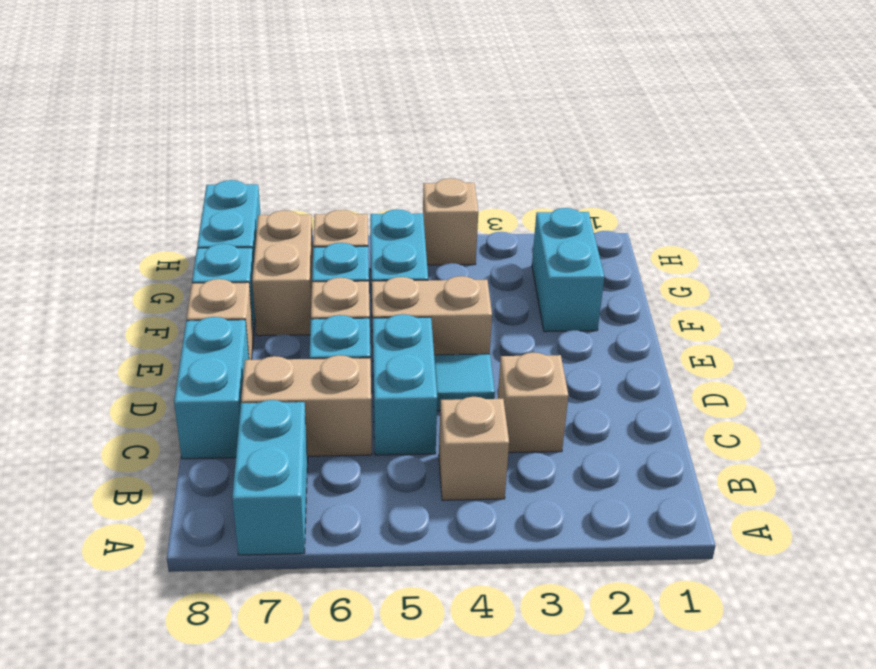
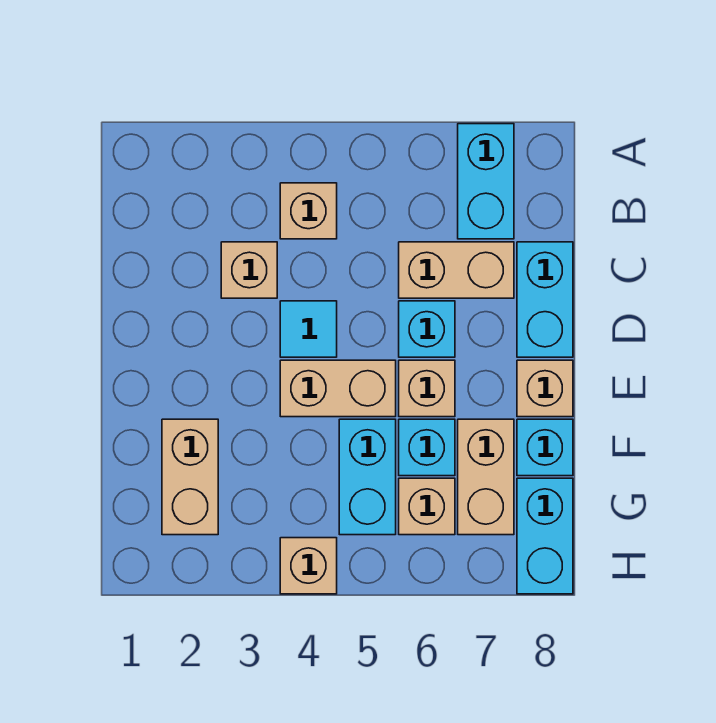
cyan brick C5:D5 level 1 -> none
cyan brick F2:G2 level 1 -> tan brick F2:G2 level 1

